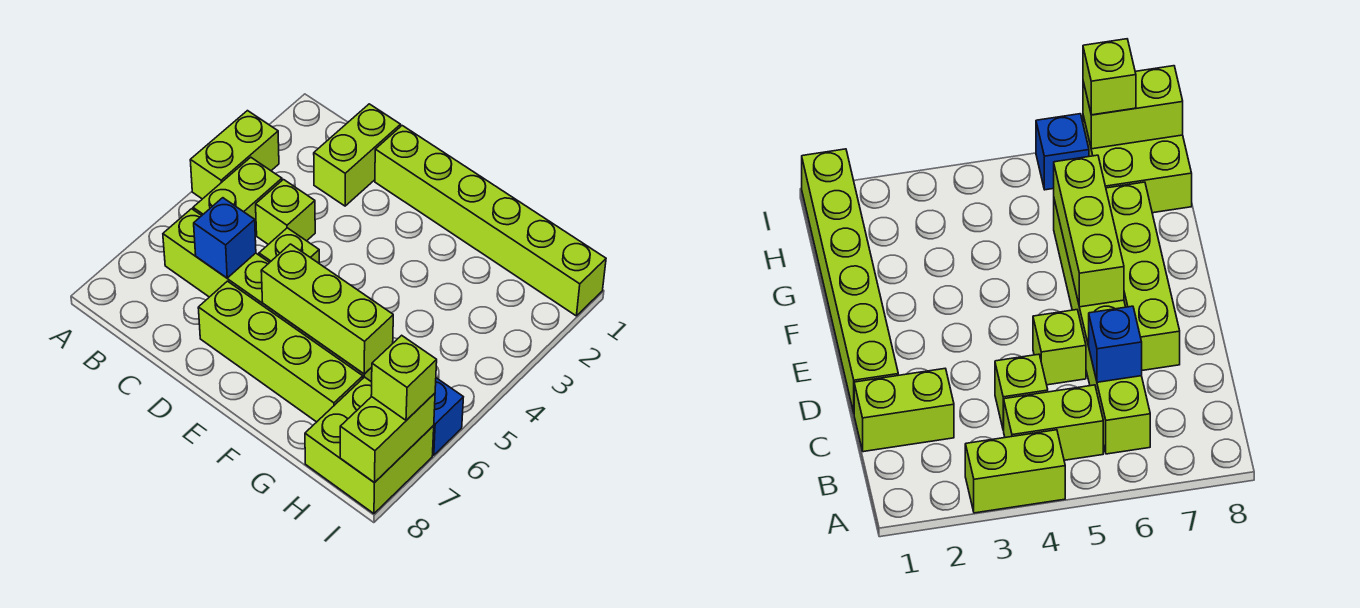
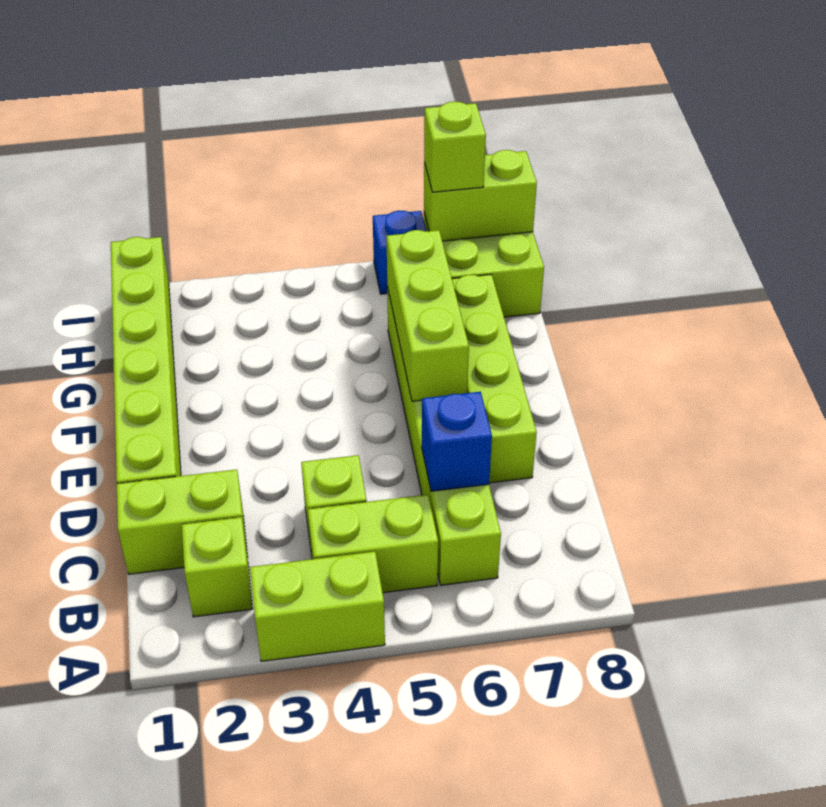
lime brick D5 level 1 -> lime brick B2 level 1

